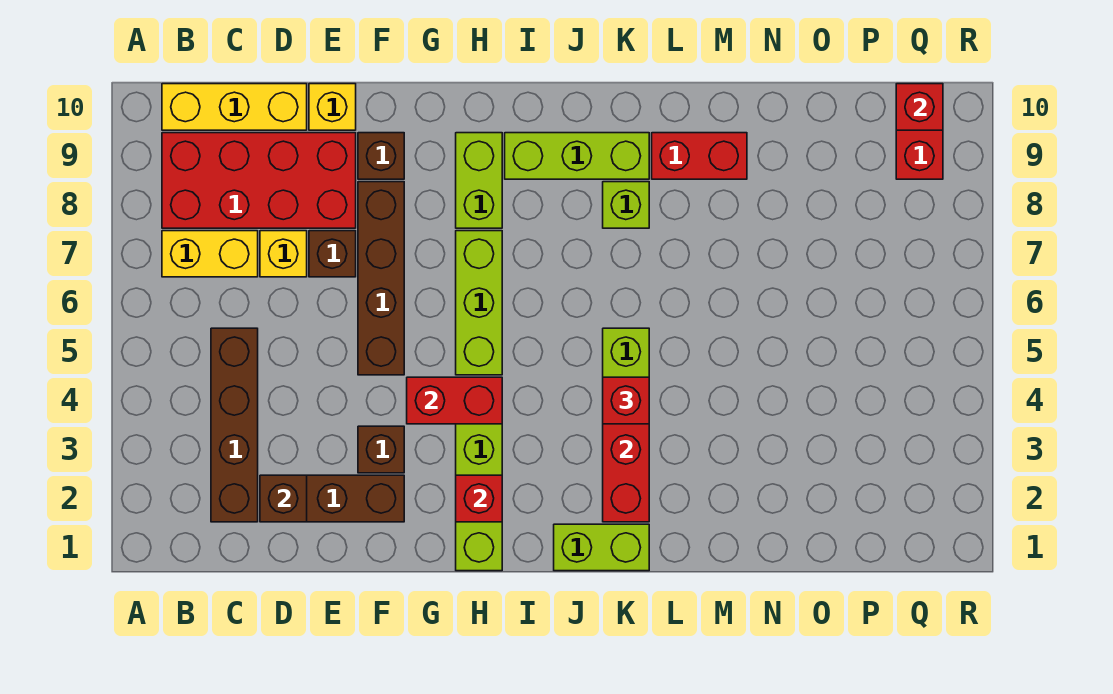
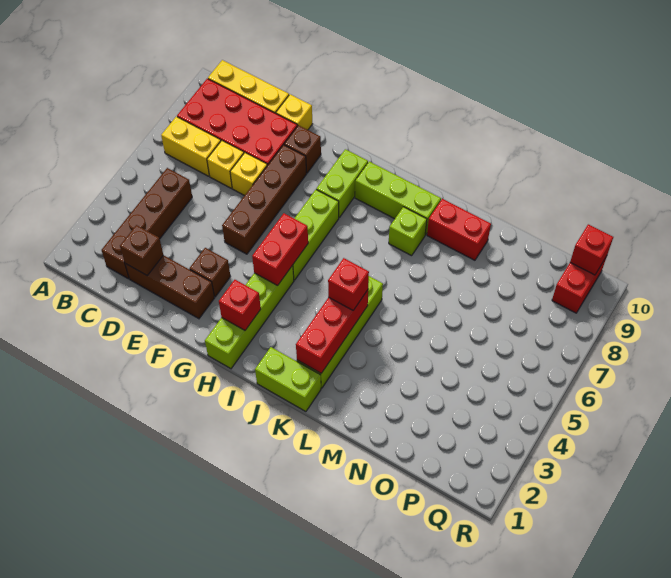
brown brick E7 level 1 -> yellow brick E7 level 1
red brick G4:H4 level 2 -> red brick H4:H5 level 2

